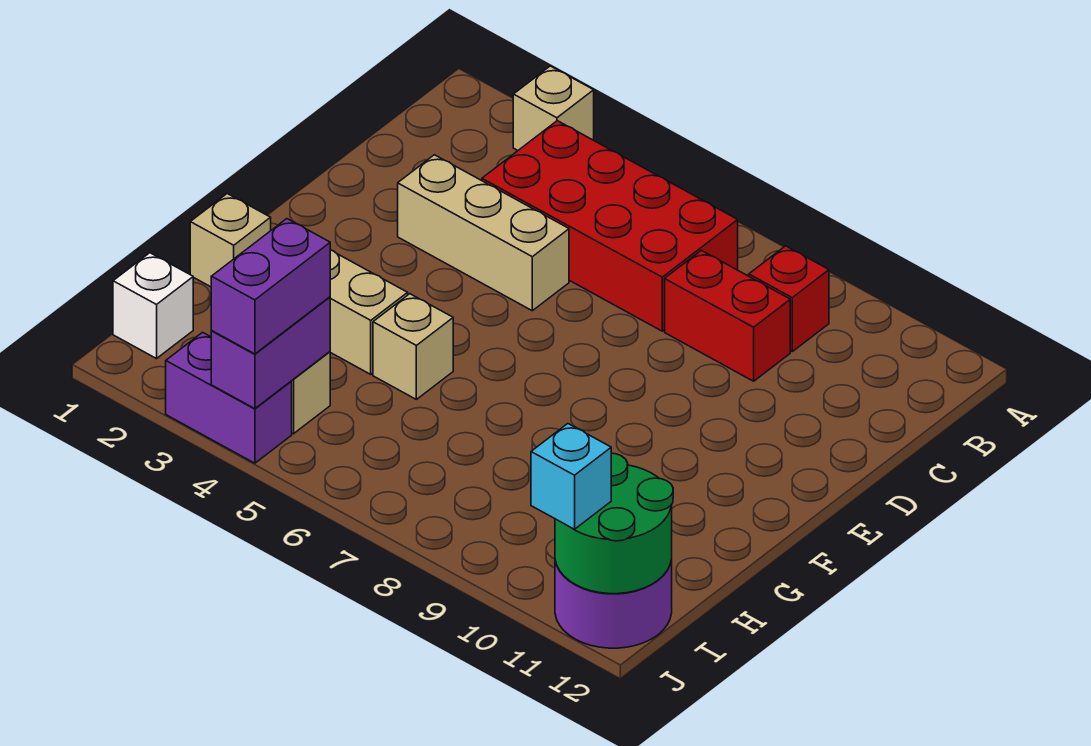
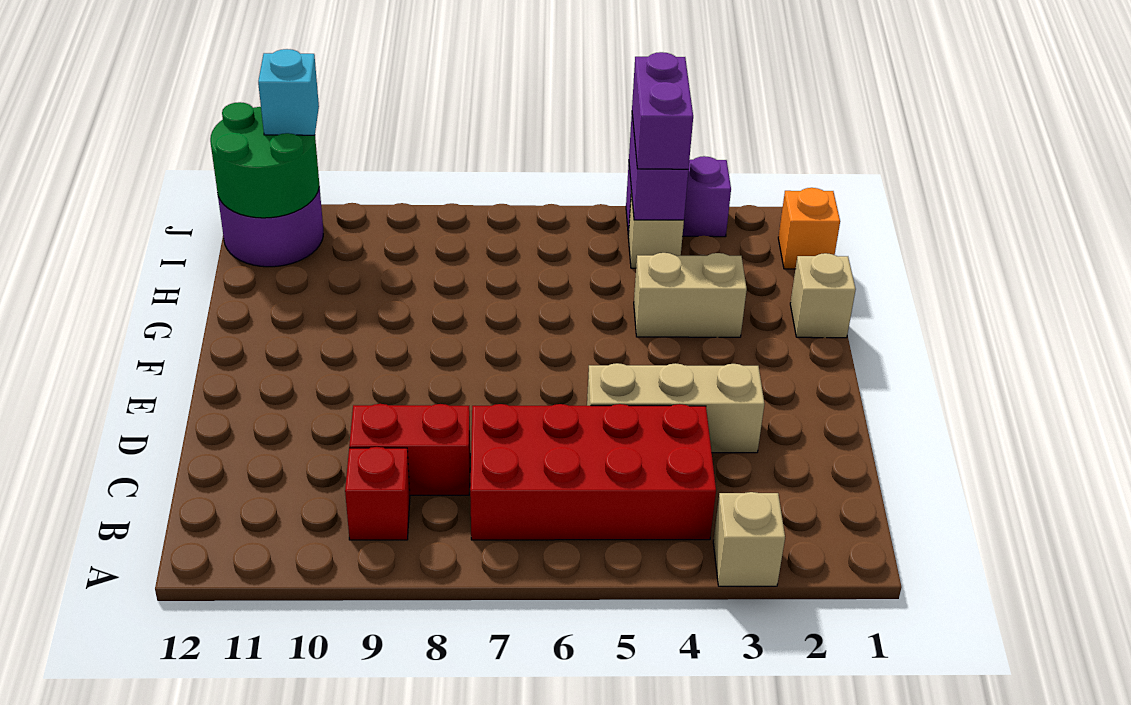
tan brick G5 level 1 -> none
white brick I1 level 1 -> orange brick I1 level 1

